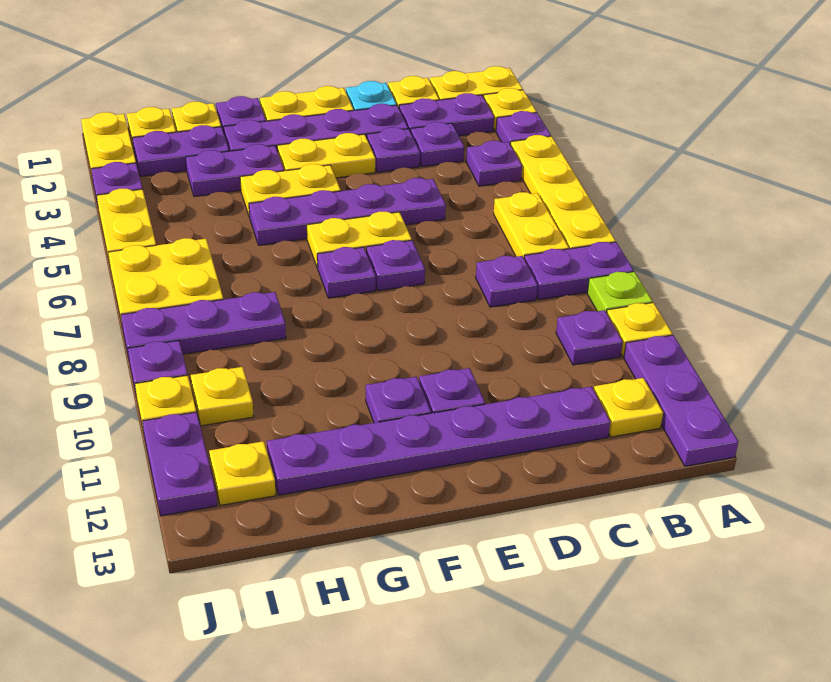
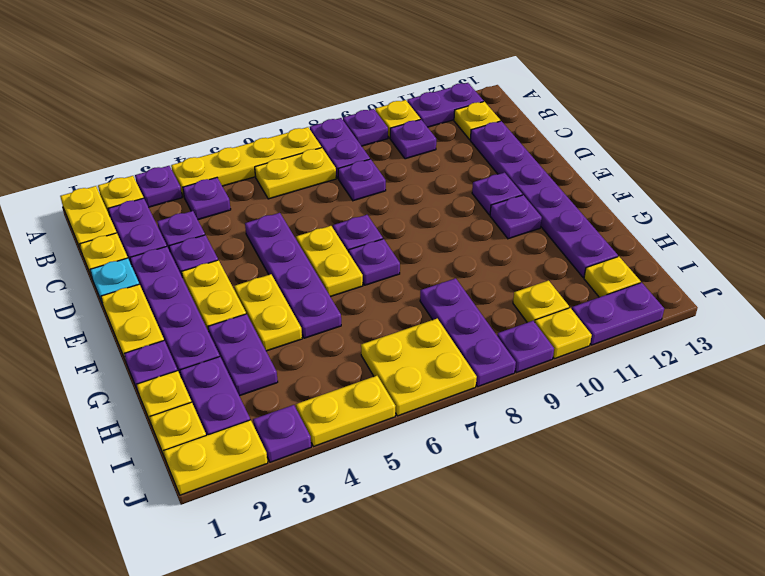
lime plate A9 level 1 -> purple plate A9 level 1
purple plate A11:A13 level 1 -> purple plate A11:A12 level 1

